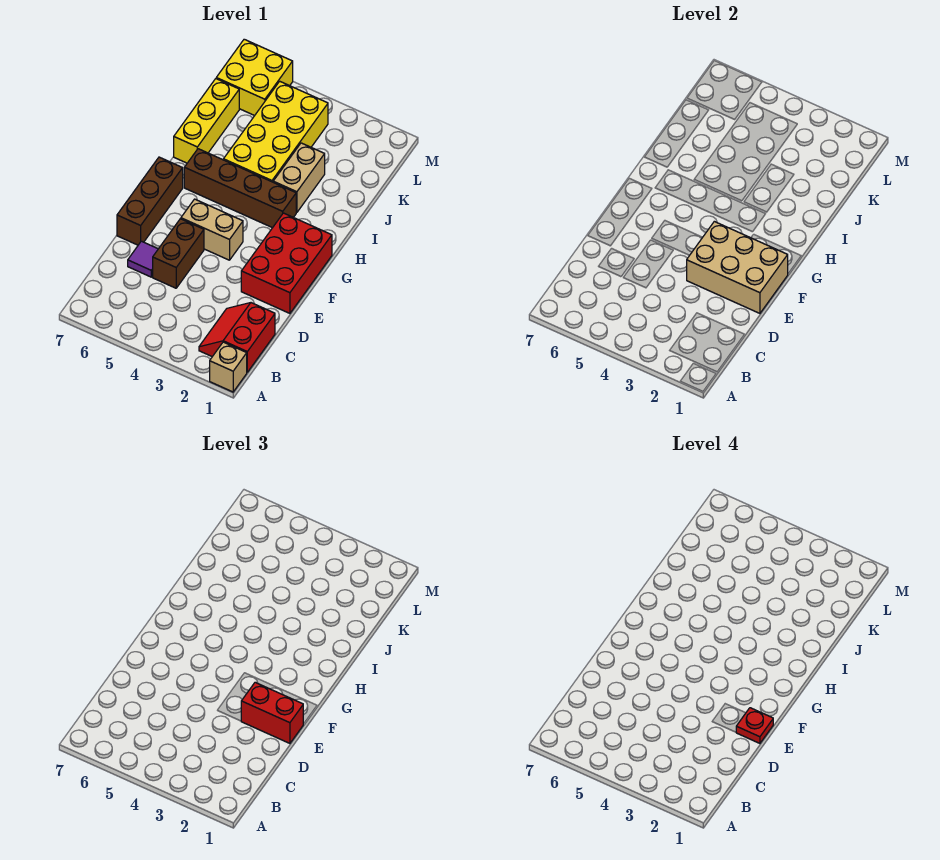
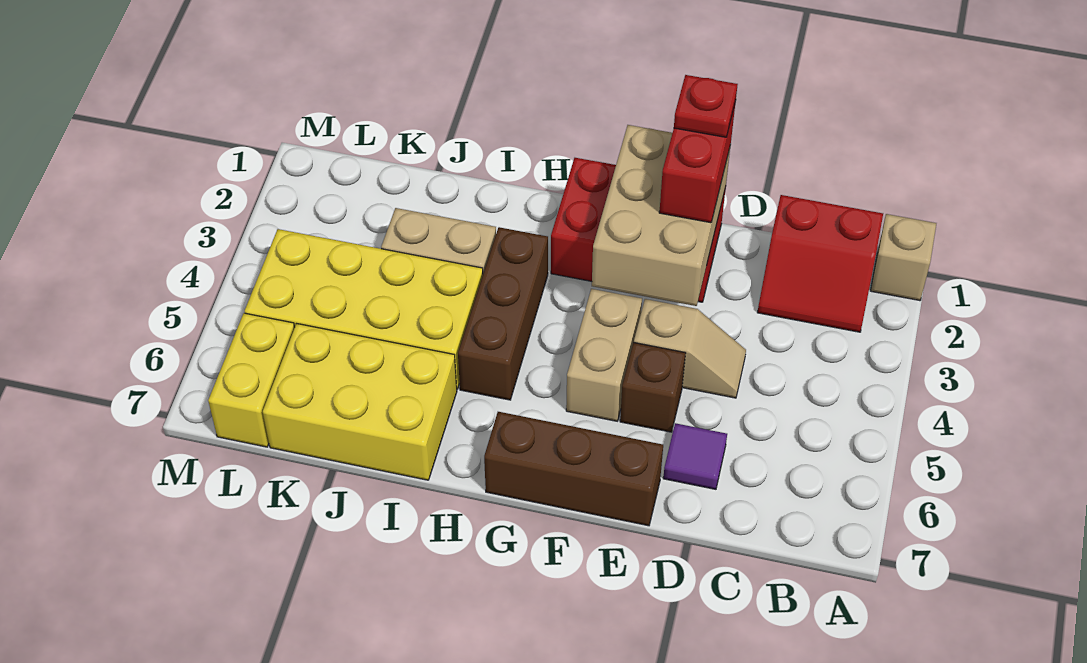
none -> tan slope D4:E4 level 1 top E
brown brick D5:E5 level 1 -> brown brick E5 level 1
brown brick H3:H6 level 1 -> brown brick H3:H5 level 1
yellow brick I7:K7 level 1 -> yellow brick I6:K7 level 1
yellow brick L6:M7 level 1 -> yellow brick L6:L7 level 1

